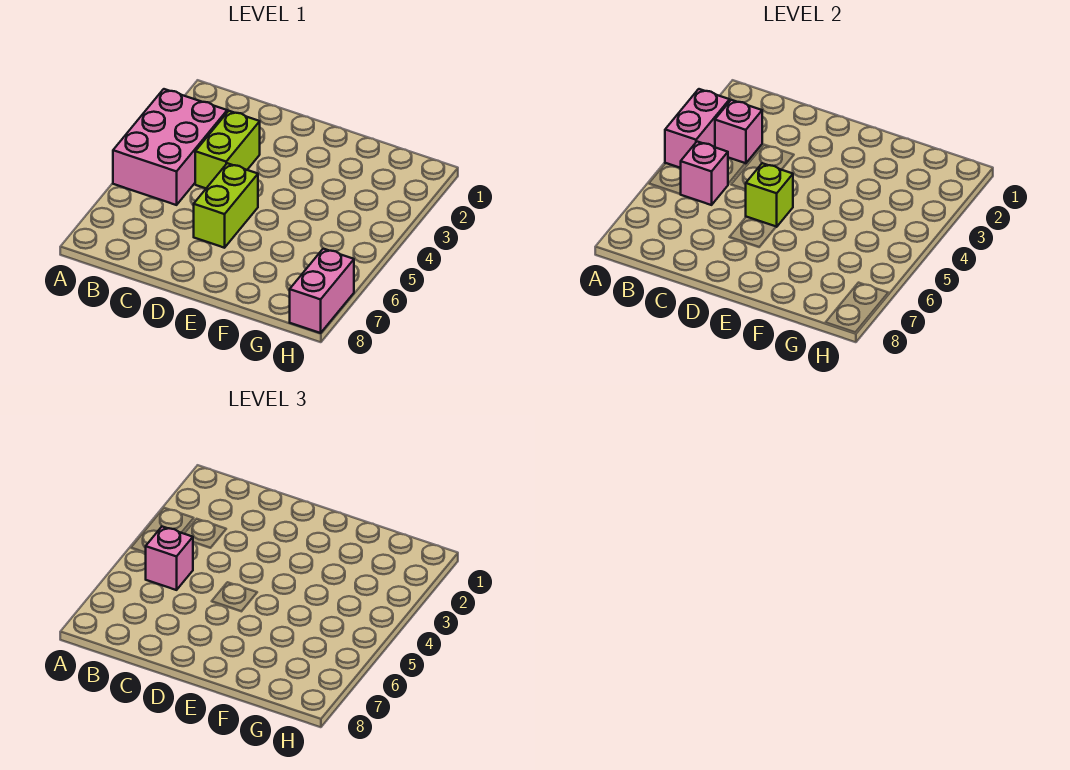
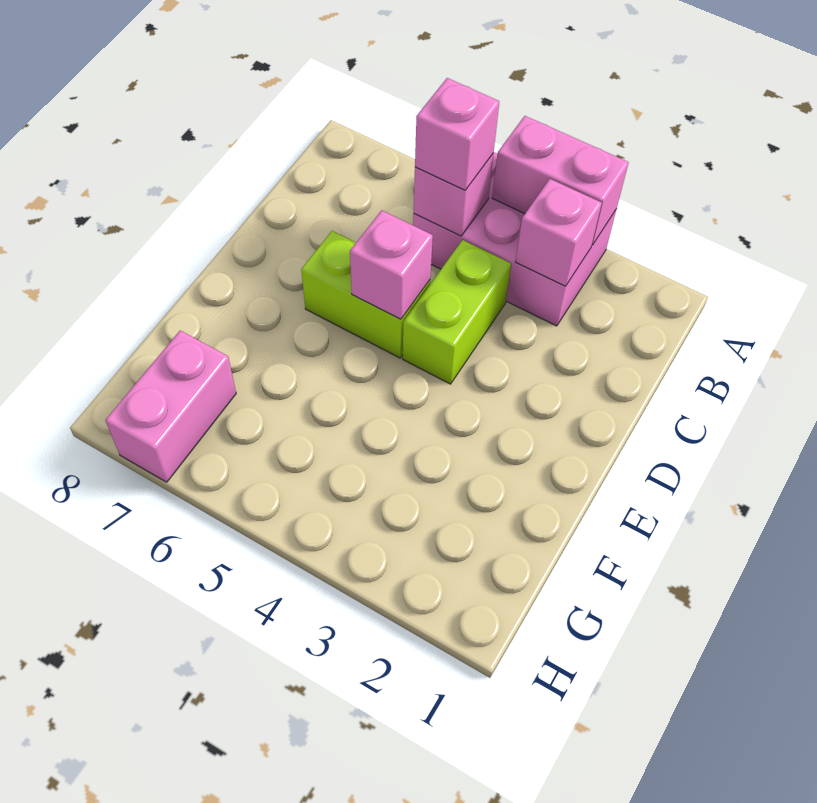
lime brick C3:C4 level 1 -> lime brick C4:D4 level 1
lime brick D5 level 2 -> pink brick D5 level 2
pink brick H7:H8 level 1 -> pink brick G7:H7 level 1

